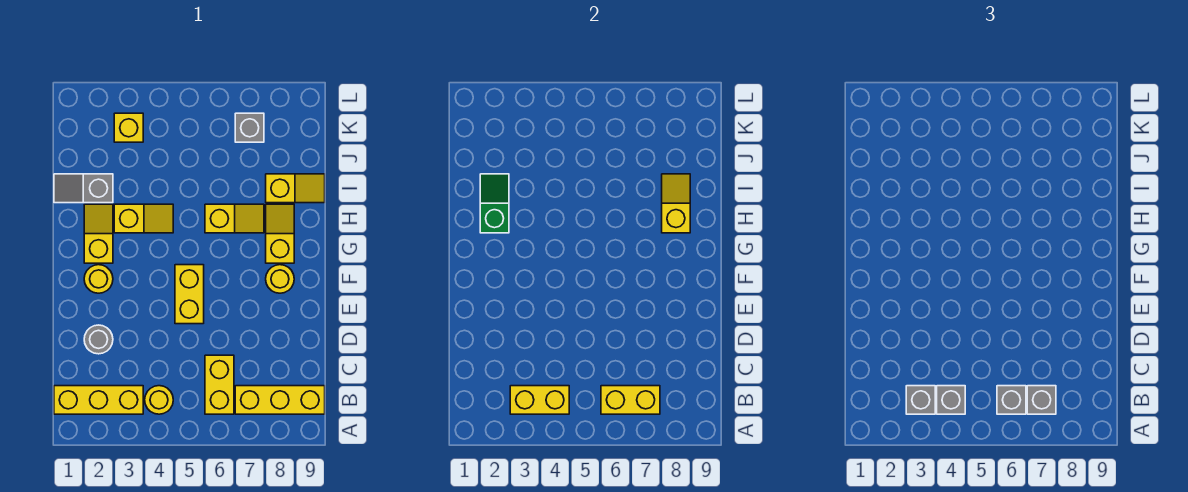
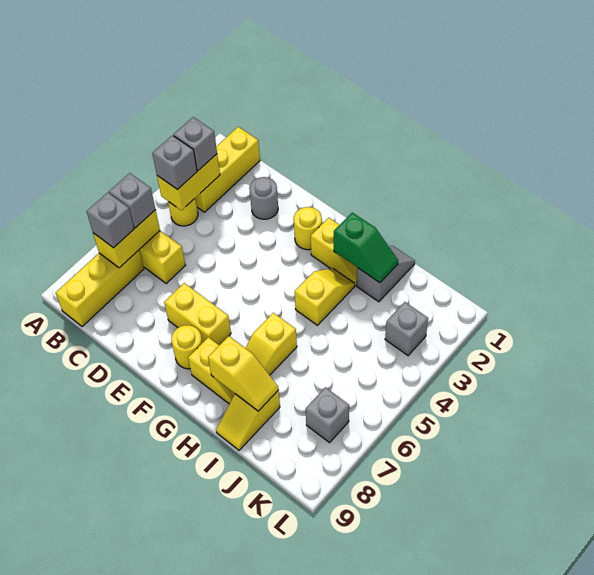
yellow brick E5:F5 level 1 -> yellow brick E7:F7 level 1
yellow slope H3:H4 level 1 top 3 -> yellow slope H3:H4 level 1 top 4
yellow brick K3 level 1 -> grey brick K3 level 1

